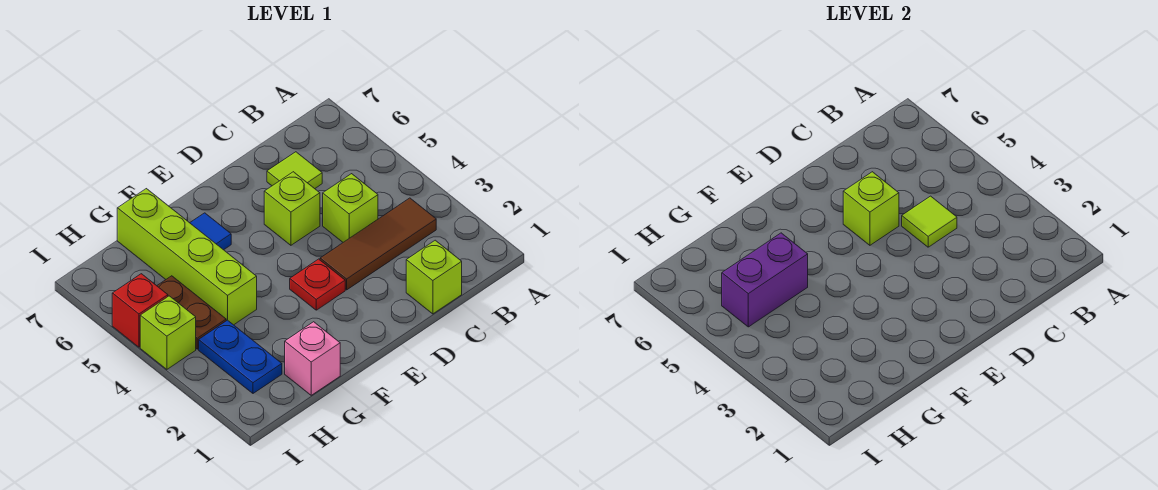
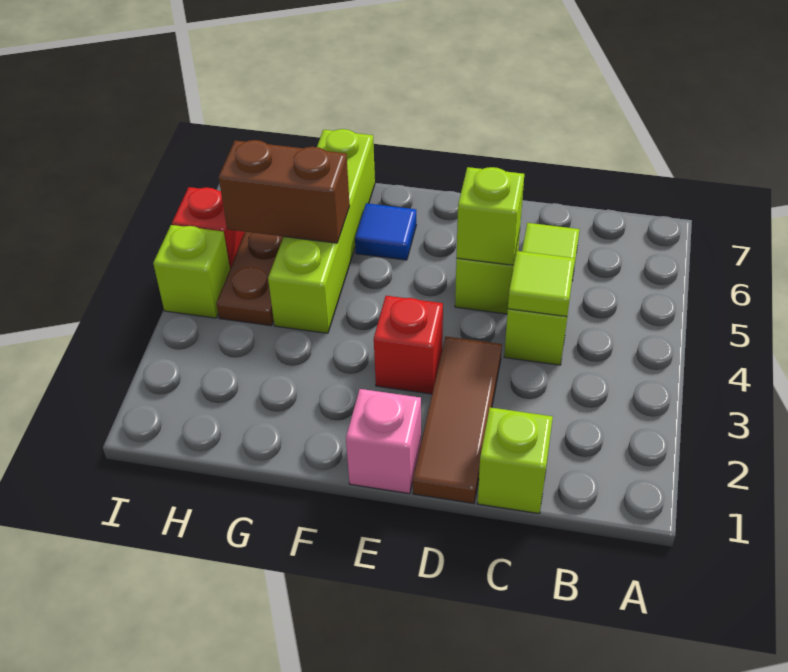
brown tile B3:D3 level 1 -> brown tile D1:D3 level 1
red plate E3 level 1 -> red brick E3 level 1
pink brick G1 level 1 -> pink brick E1 level 1
purple brick G5:H5 level 2 -> brown brick G5:H5 level 2
blue plate H2:H3 level 1 -> none

